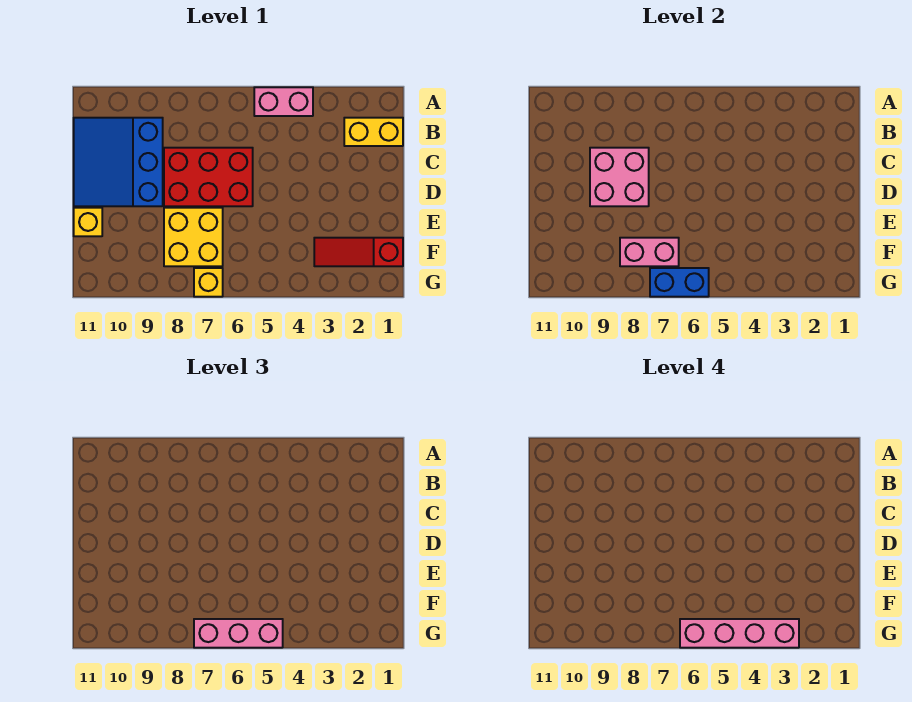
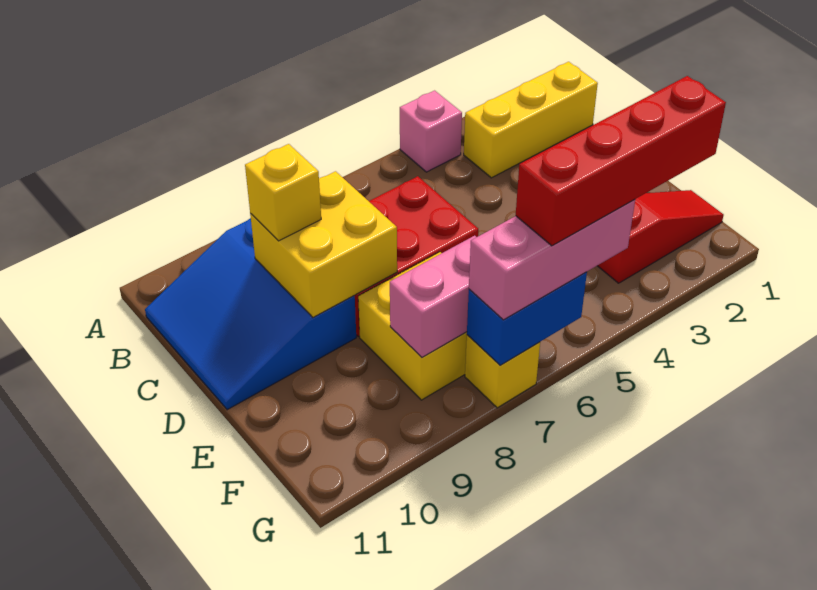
pink brick A4:A5 level 1 -> pink brick A4 level 1
yellow brick B1:B2 level 1 -> yellow brick B1:B3 level 1
pink brick C8:D9 level 2 -> yellow brick C8:D9 level 2
yellow brick E11 level 1 -> yellow brick C9 level 3
red slope F1:F3 level 1 top 1 -> red slope F1:F3 level 1 top 3
pink brick G3:G6 level 4 -> red brick G3:G6 level 4

